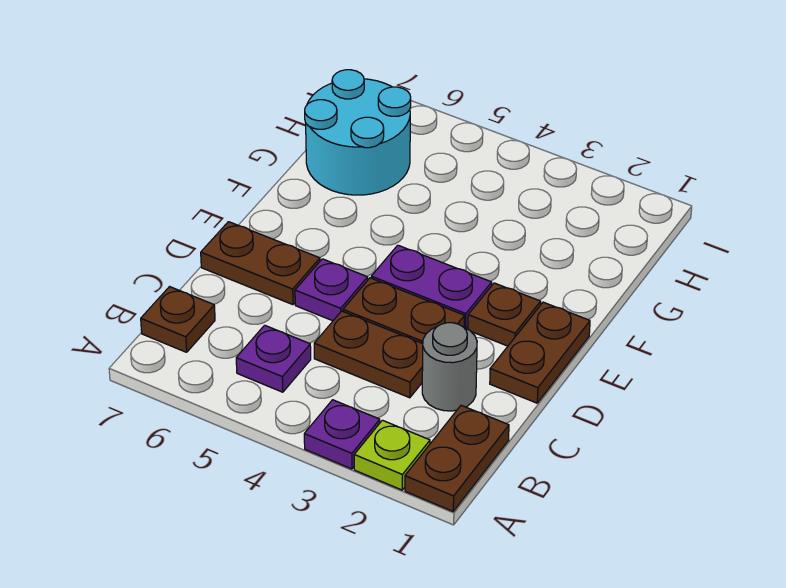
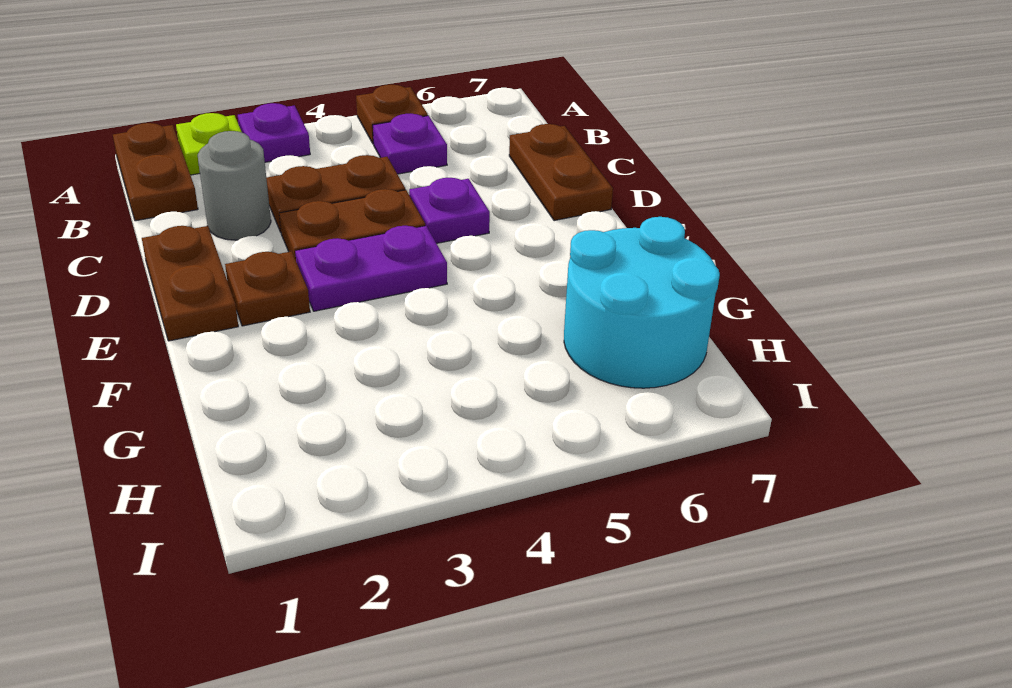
brown plate B7 level 1 -> brown plate A5 level 1
brown plate D6:D7 level 1 -> brown plate C7:D7 level 1

